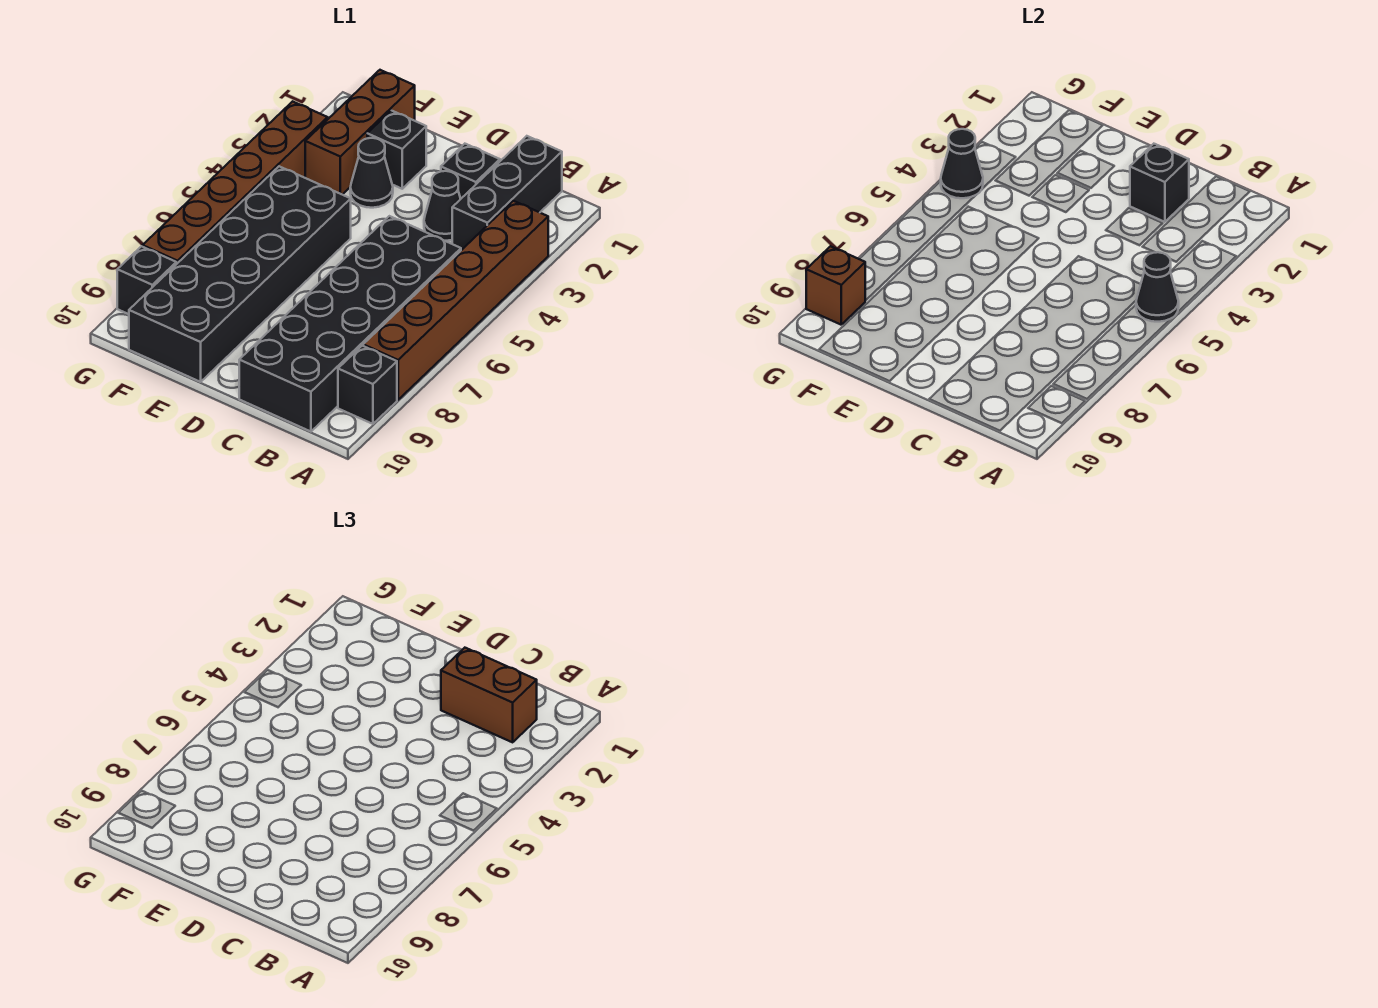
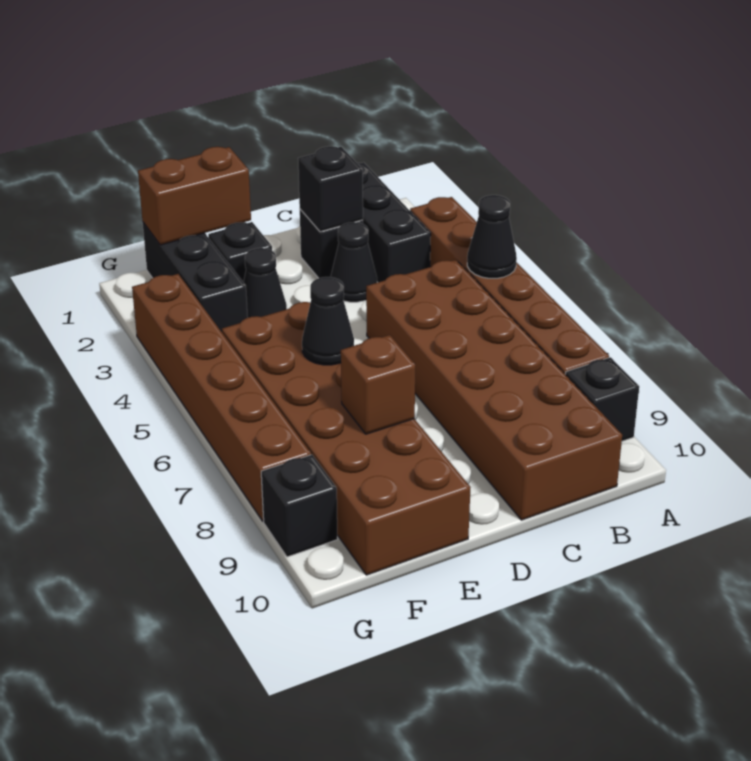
brown brick B2:C2 level 3 -> brown brick E1:F1 level 2
black brick B5:C10 level 1 -> brown brick B5:C10 level 1
black brick E5:F10 level 1 -> brown brick E5:F10 level 1
brown brick F1:F3 level 1 -> black brick F1:F3 level 1
black cone G4 level 2 -> black cone E6 level 2
brown brick G9 level 2 -> brown brick E8 level 2

